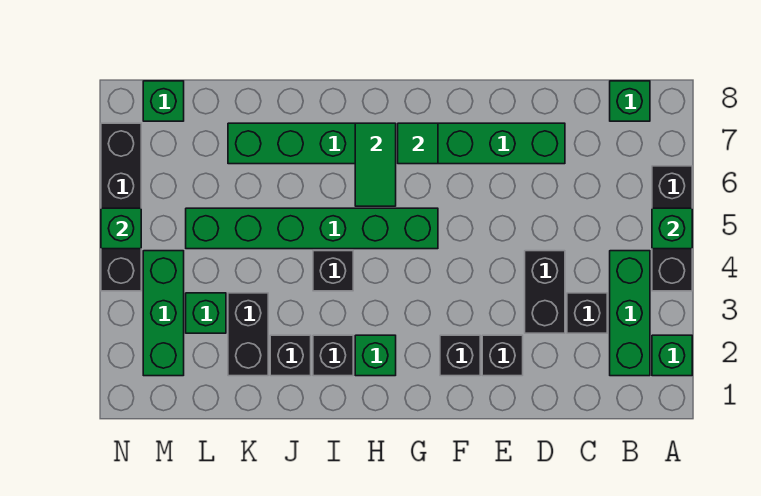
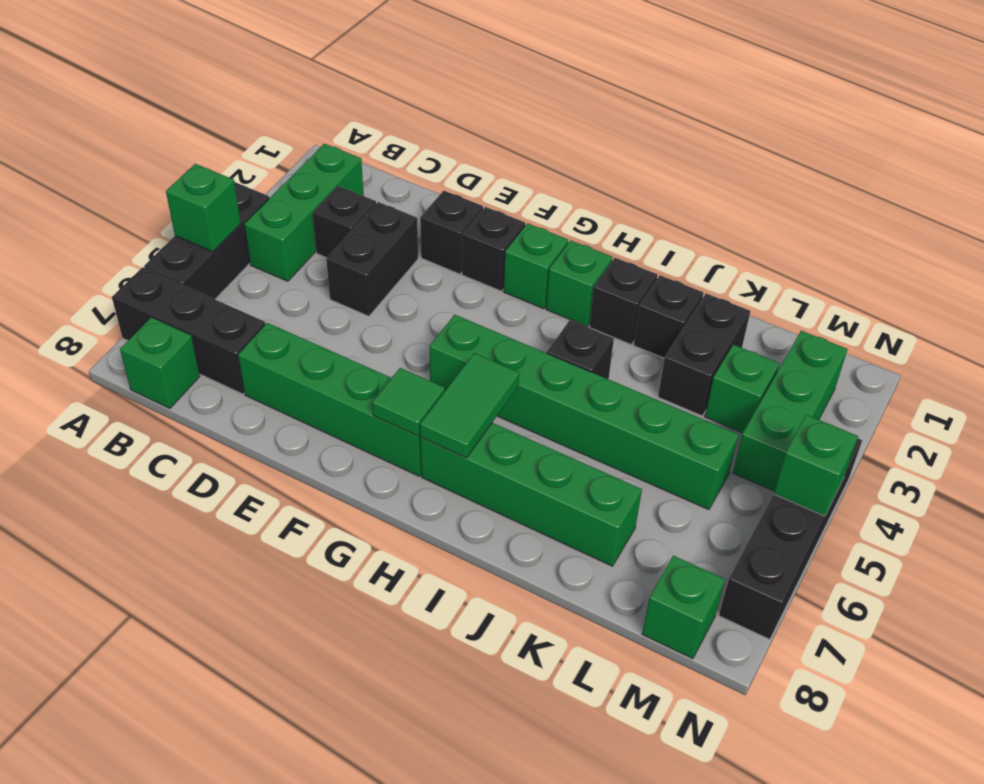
green brick A2 level 1 -> green brick G2 level 1
none -> black brick A7:C7 level 1

